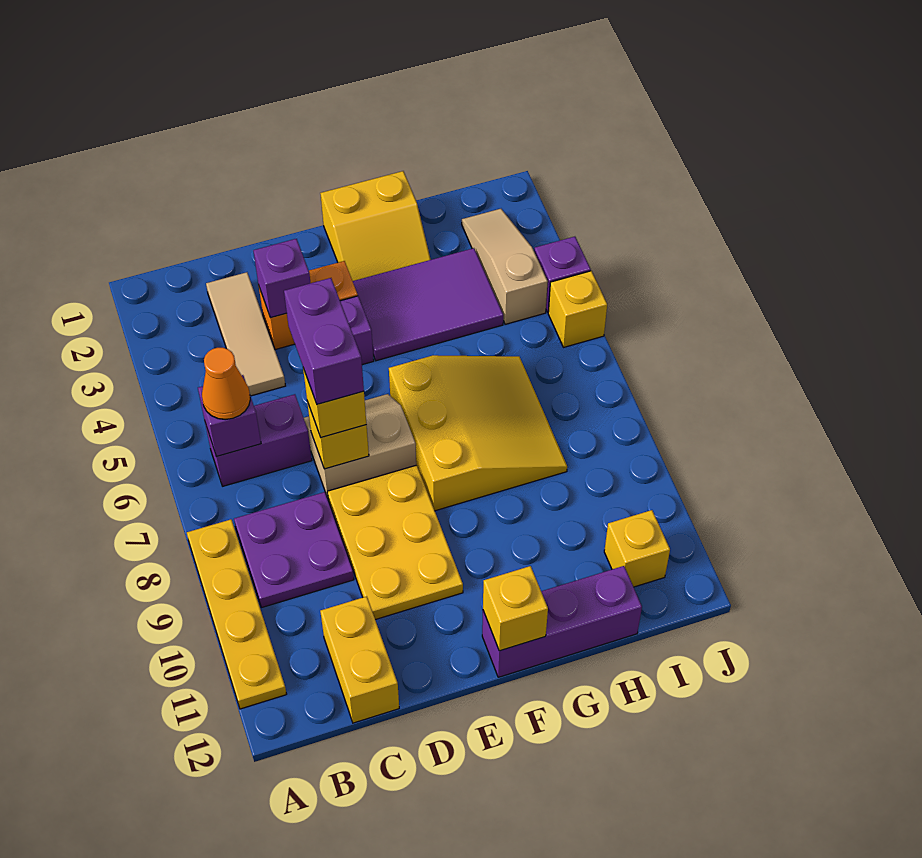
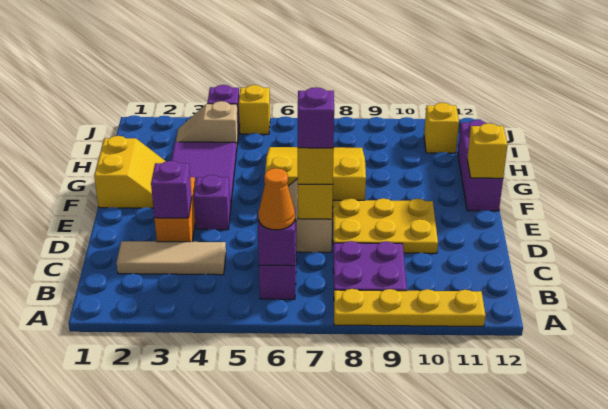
yellow brick C11:C12 level 1 -> none
purple brick D6:D7 level 4 -> purple brick D7 level 4
tan slope I2:I4 level 1 top 4 -> tan slope I3:I4 level 1 top 4

